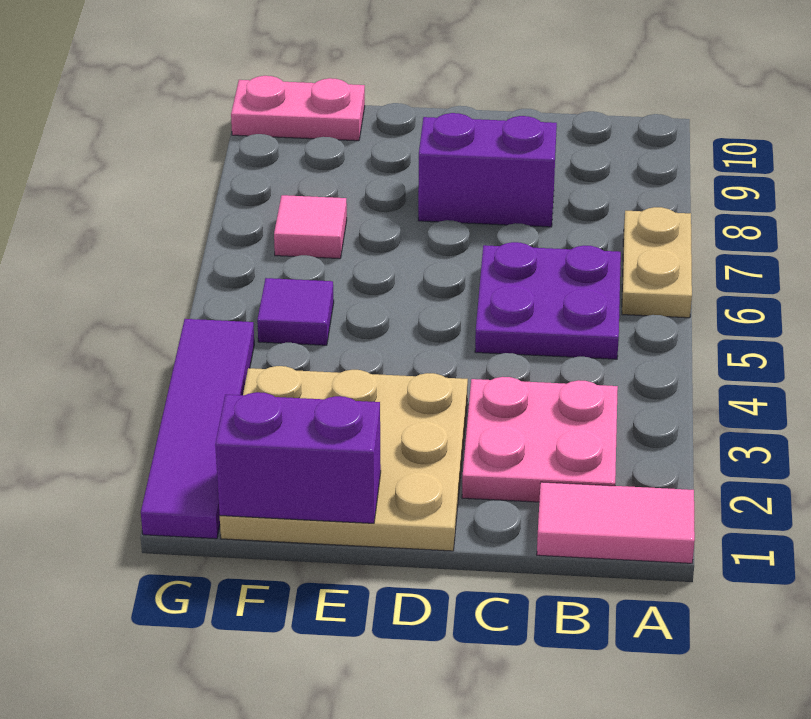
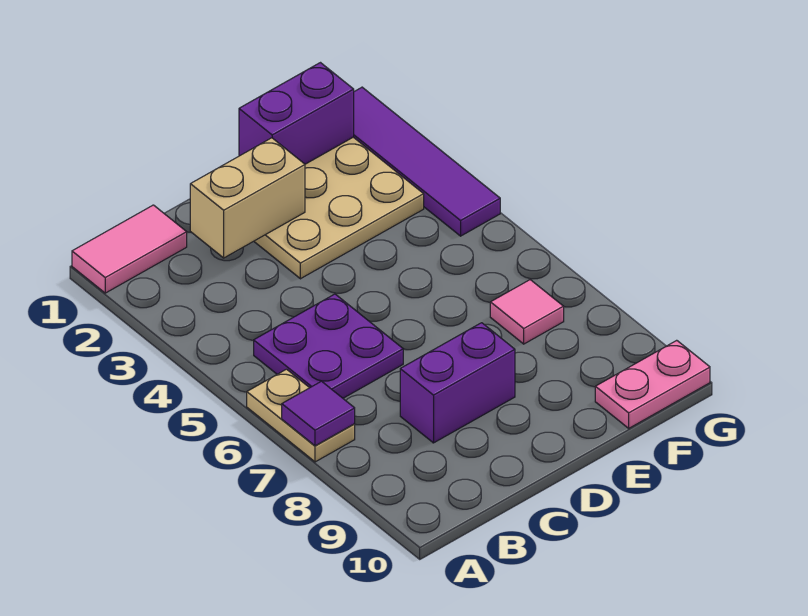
pink plate B2:C3 level 1 -> none
none -> tan brick C2:D2 level 2
purple tile F5 level 1 -> purple tile A7 level 2

